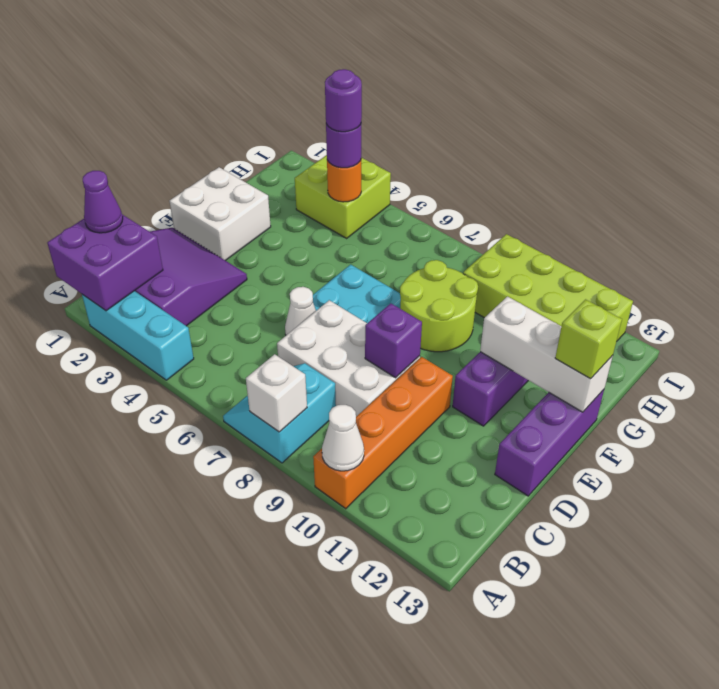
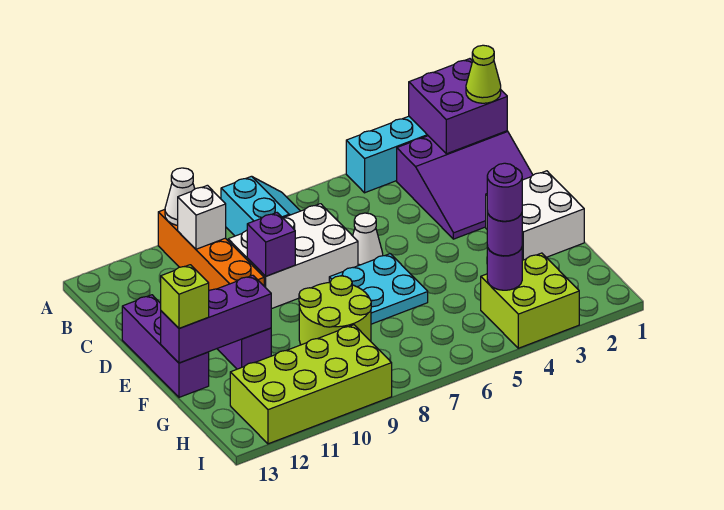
white brick A8 level 2 -> white brick B10 level 2
purple cone B1 level 3 -> lime cone B1 level 3
white brick F11:F13 level 2 -> purple brick F11:F13 level 2
orange round brick H4 level 2 -> purple round brick H4 level 2

